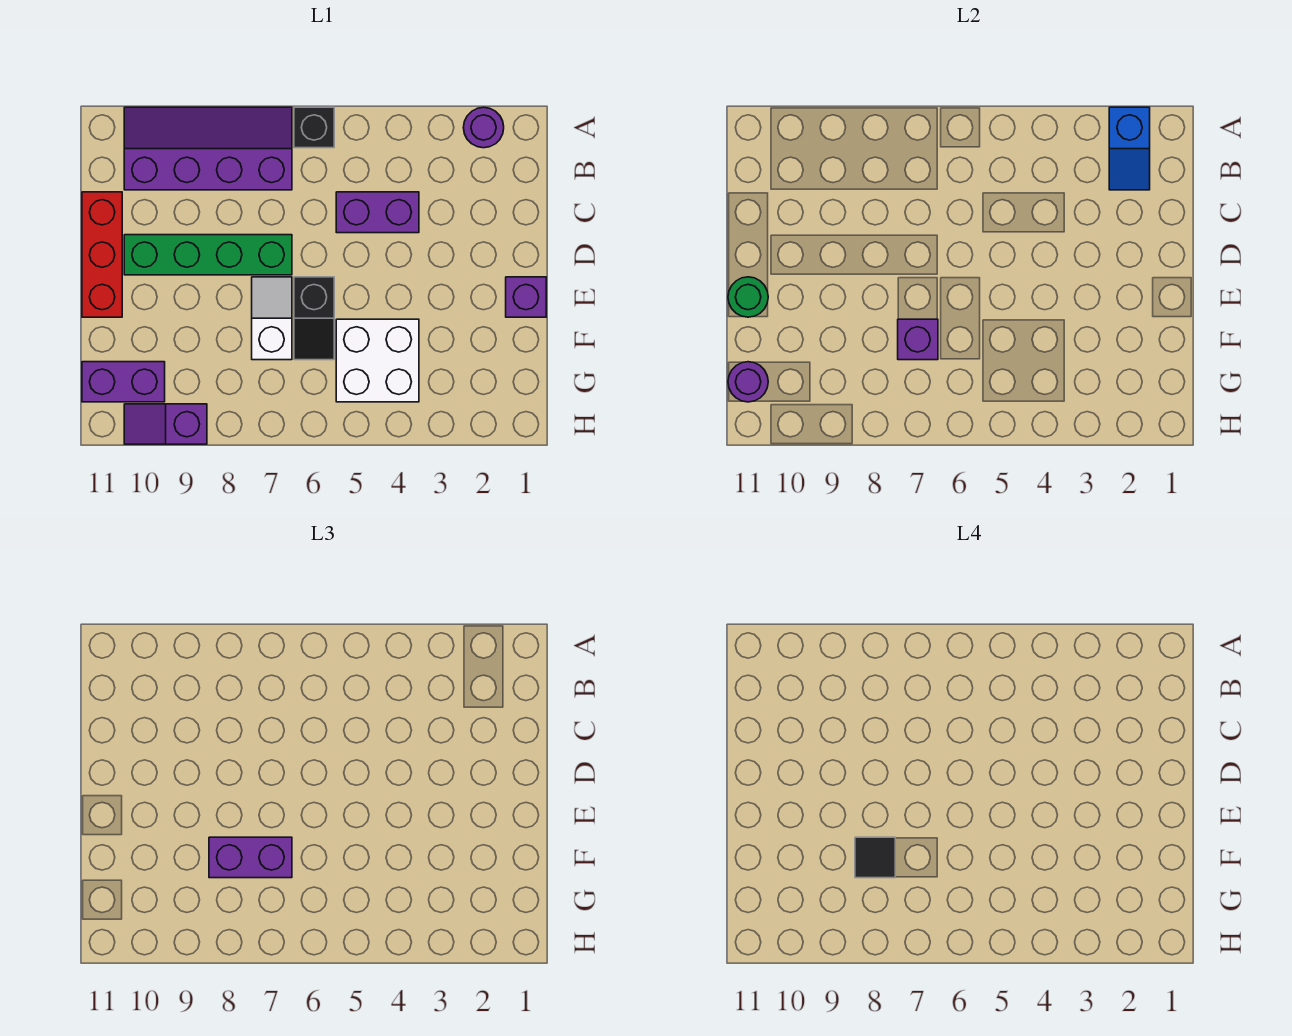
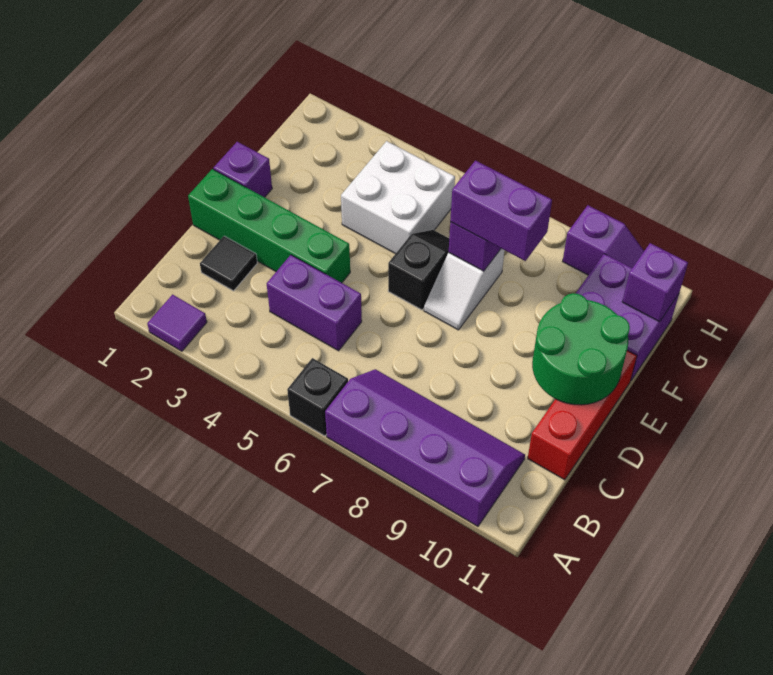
purple round brick A2 level 1 -> purple tile A2 level 1
blue slope A2:B2 level 2 top A -> none
purple slope A7:B10 level 1 top B -> purple slope A7:B10 level 1 top A
green brick D7:D10 level 1 -> green brick D1:D4 level 1
green round brick E11 level 2 -> green round brick D10:E11 level 2
black tile F8 level 4 -> black tile C2 level 1
purple brick G10:G11 level 1 -> purple brick F10:G11 level 1
purple round brick G11 level 2 -> purple brick G11 level 2

